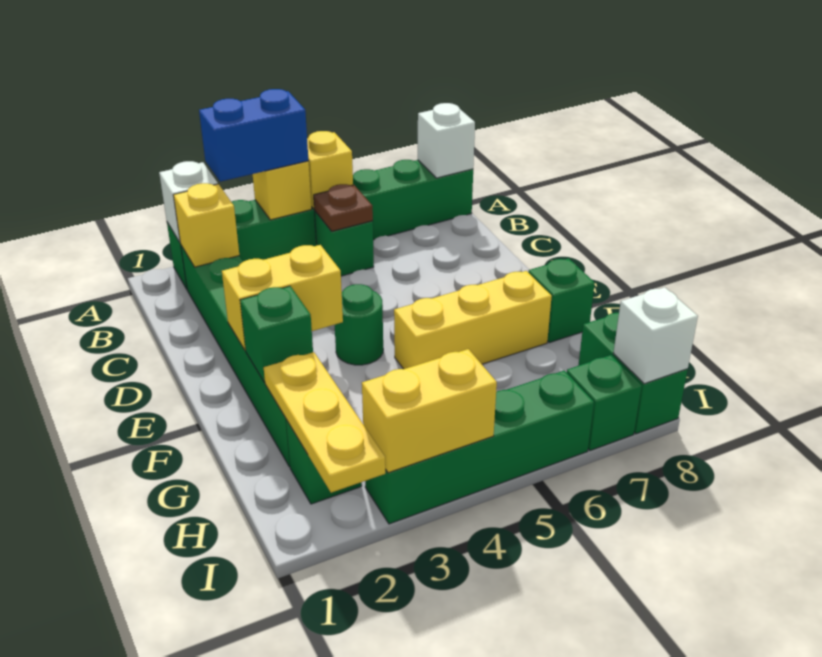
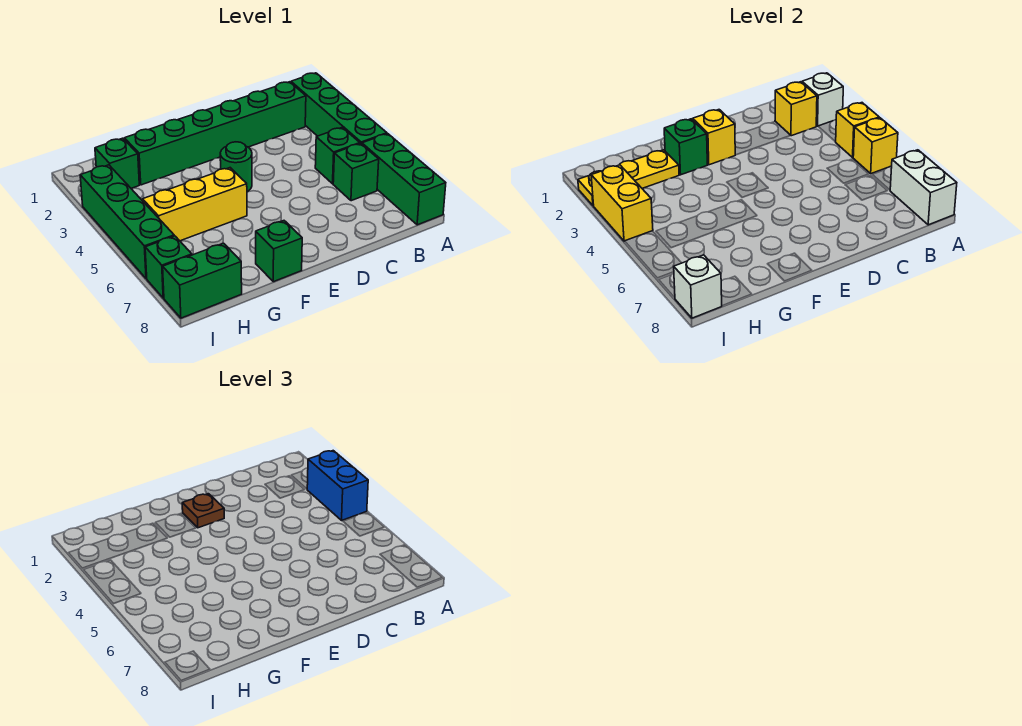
white brick A8 level 2 -> white brick A7:A8 level 2
brown plate B5 level 2 -> brown plate E2 level 3
none -> green brick B6 level 1
yellow brick E2:E3 level 2 -> yellow brick E2 level 2
yellow brick F5:F7 level 1 -> yellow brick F5:H5 level 1

